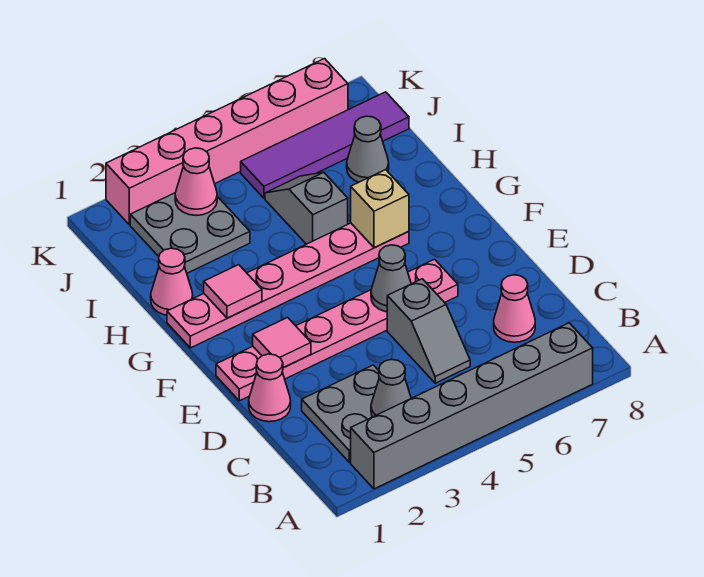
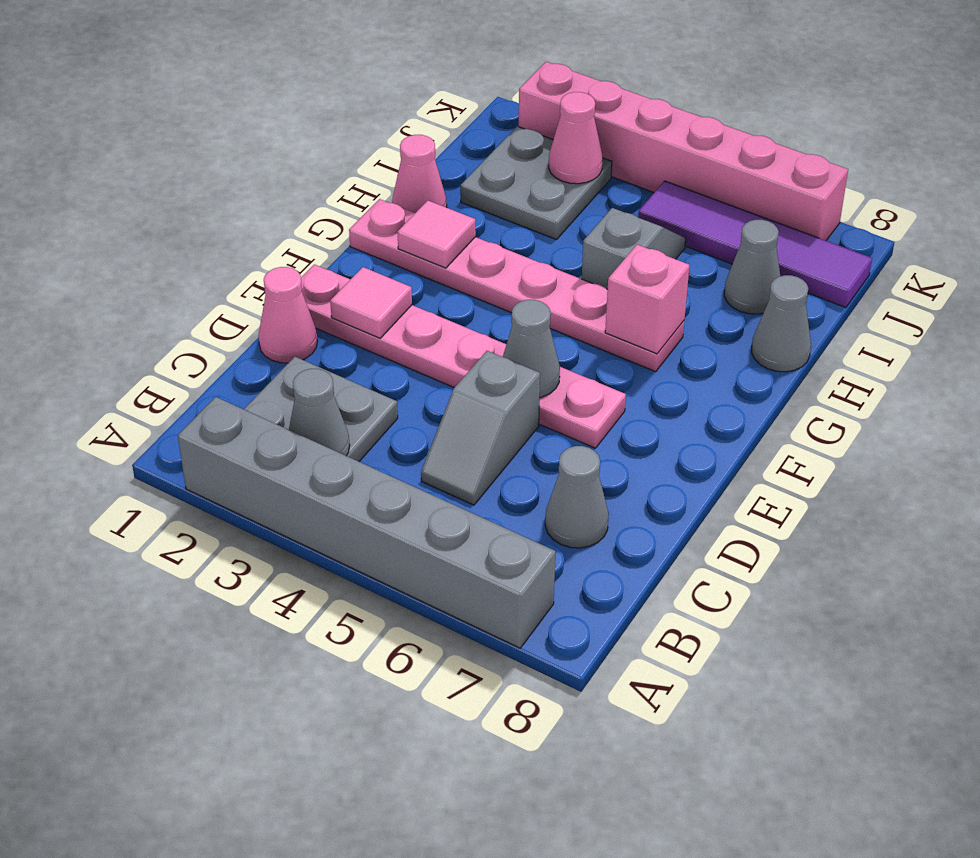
pink cone C7 level 1 -> grey cone C7 level 1
tan brick G6 level 2 -> pink brick G6 level 2
none -> grey cone H8 level 1

